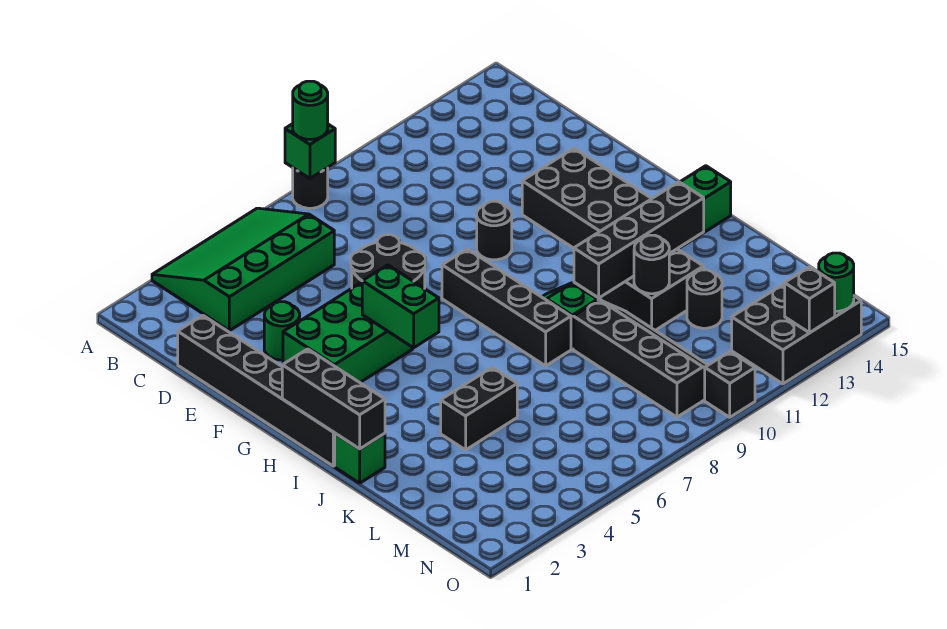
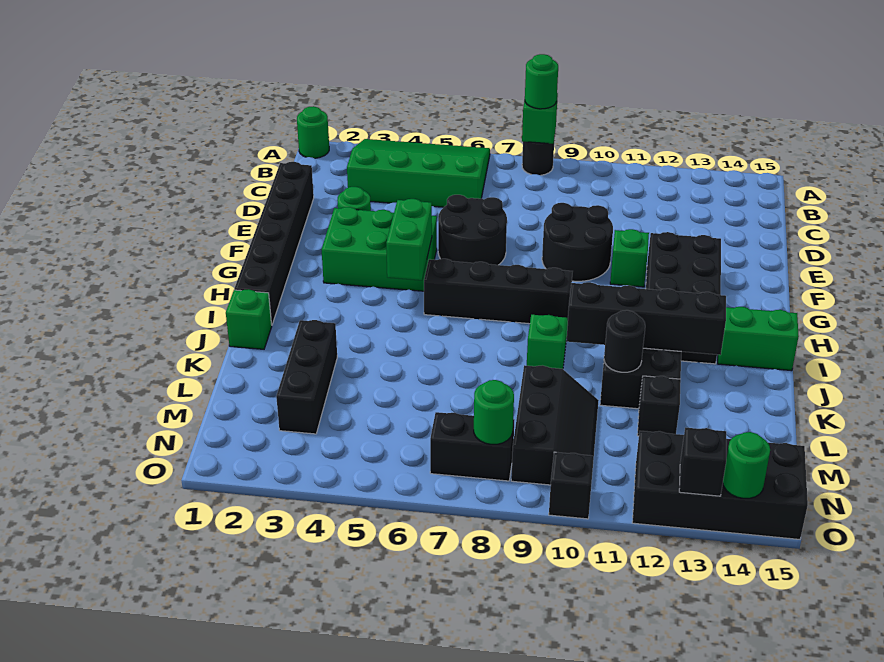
none -> green round brick A1 level 1
black round brick F10 level 1 -> black round brick E9:F10 level 1
none -> green brick F11 level 1
black brick G8:J8 level 1 -> black brick H6:H9 level 1
black brick H1:J1 level 2 -> black brick K3:M3 level 1
black brick K4:K5 level 1 -> black brick N7:N8 level 1
black slope K9:N10 level 1 top 9 -> black slope L9:N10 level 1 top 9
black round brick L12 level 1 -> black brick L12 level 1
none -> green round brick N8 level 2
black brick N12:O14 level 1 -> black brick N12:O15 level 1

